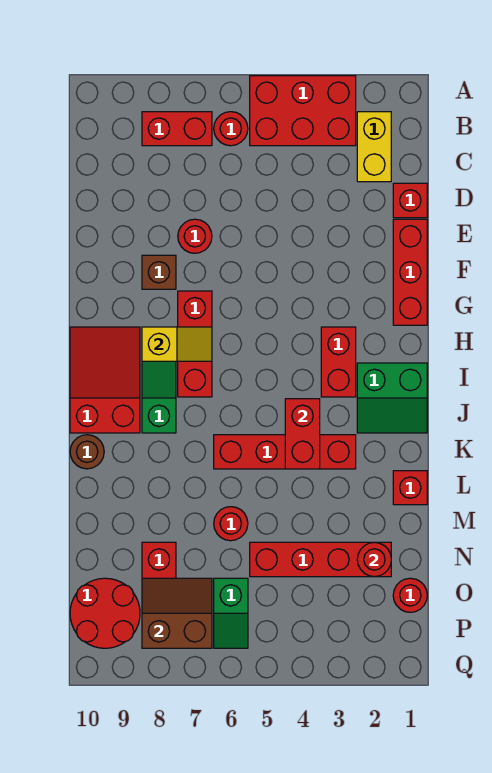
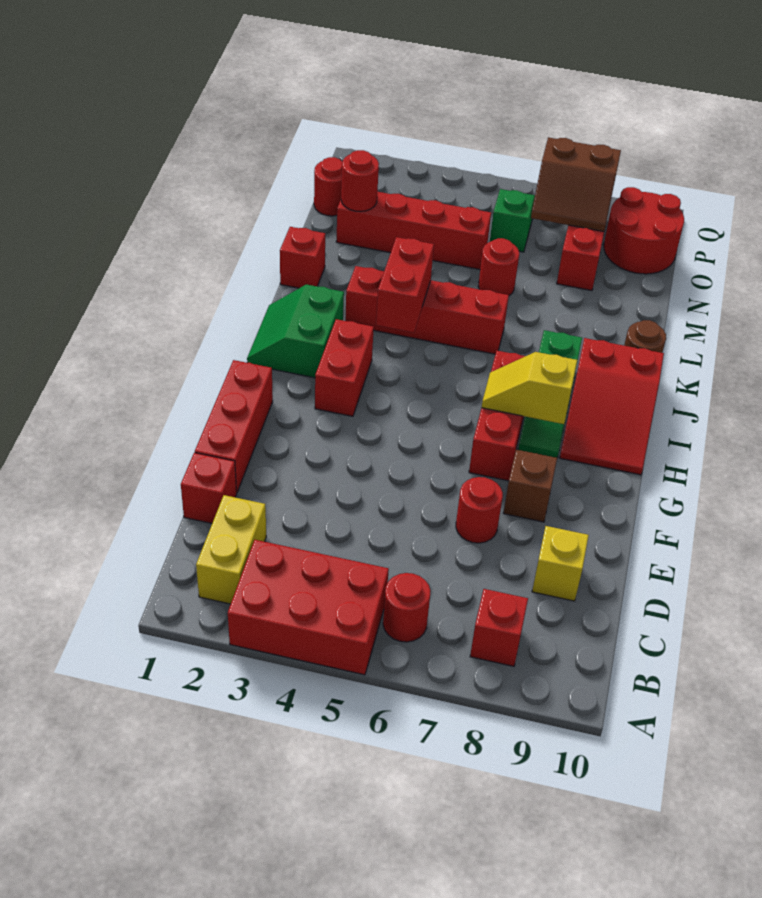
red brick B7:B8 level 1 -> red brick B8 level 1
none -> yellow brick D9 level 1
green slope I1:J2 level 1 top I -> green slope I1:J2 level 1 top 2

